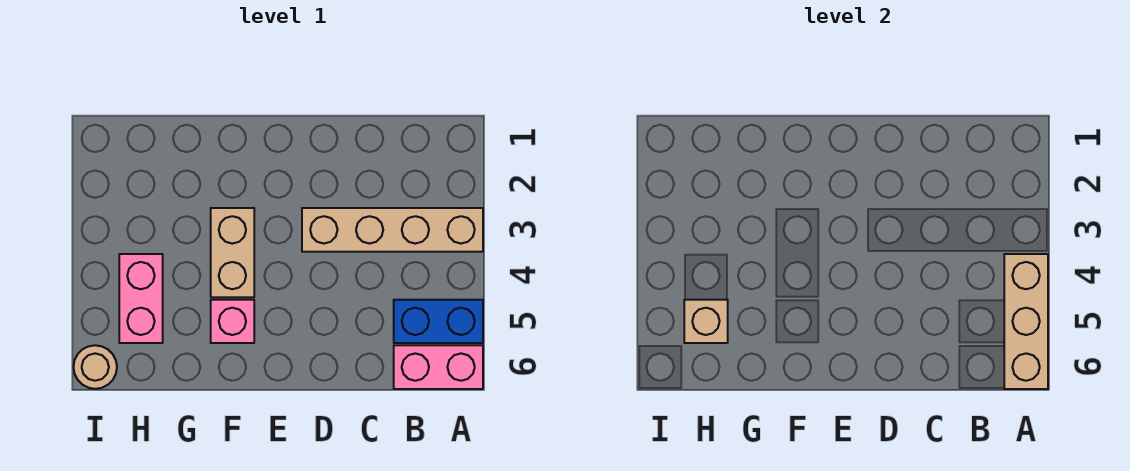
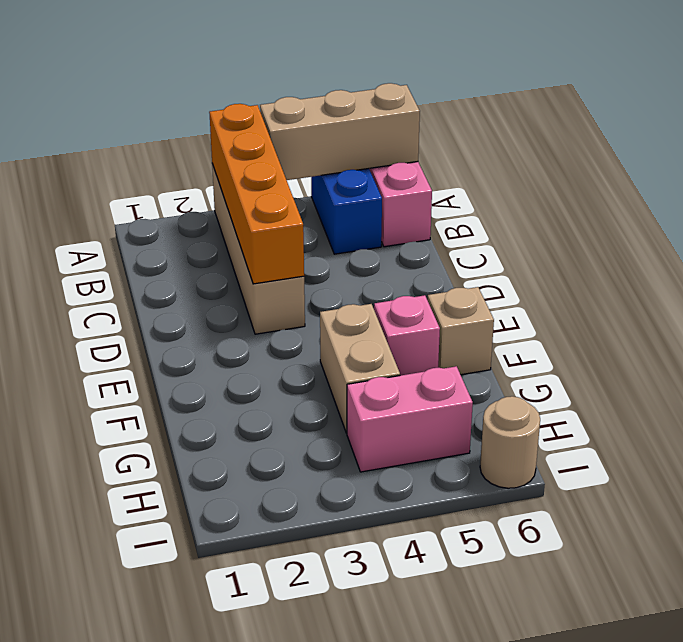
none -> orange brick A3:D3 level 2
tan brick F3:F4 level 1 -> tan brick F4:G4 level 1
tan brick H5 level 2 -> tan brick F6 level 1

